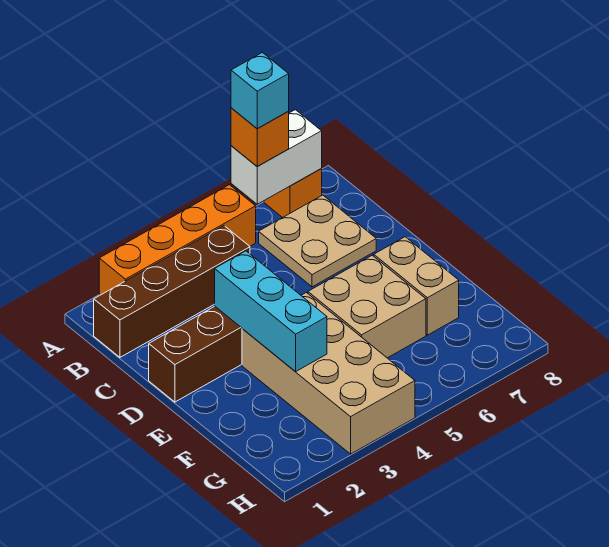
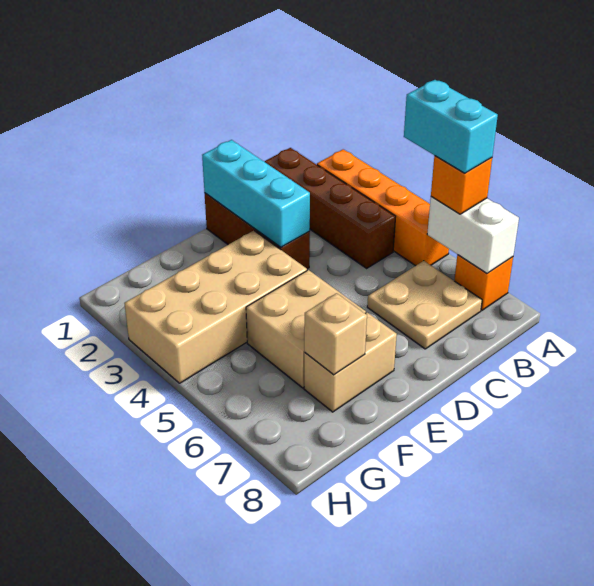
cyan brick A6 level 4 -> cyan brick A5:A6 level 4
cyan brick D3:F3 level 2 -> cyan brick D1:D3 level 2
none -> tan brick F7 level 2

